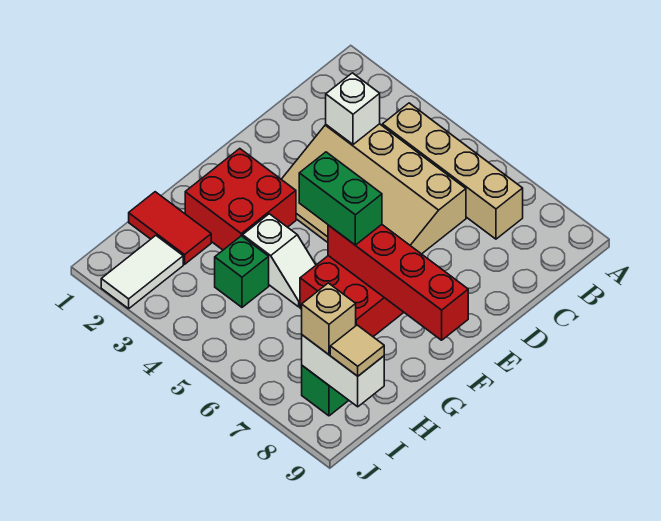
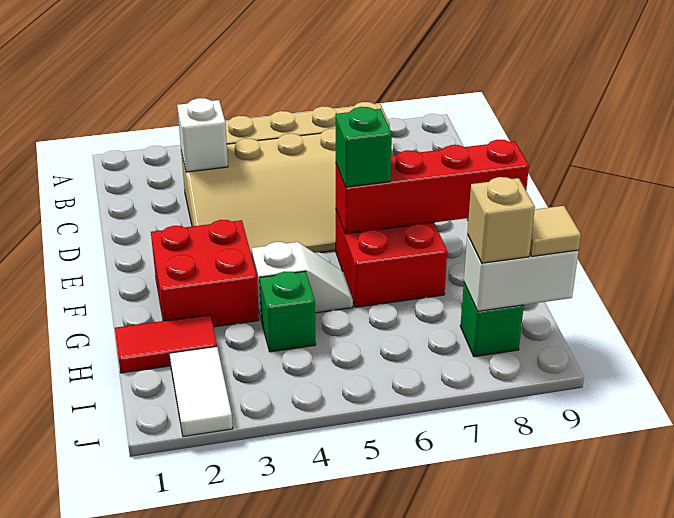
green brick F5:F6 level 3 -> green brick F6 level 3

